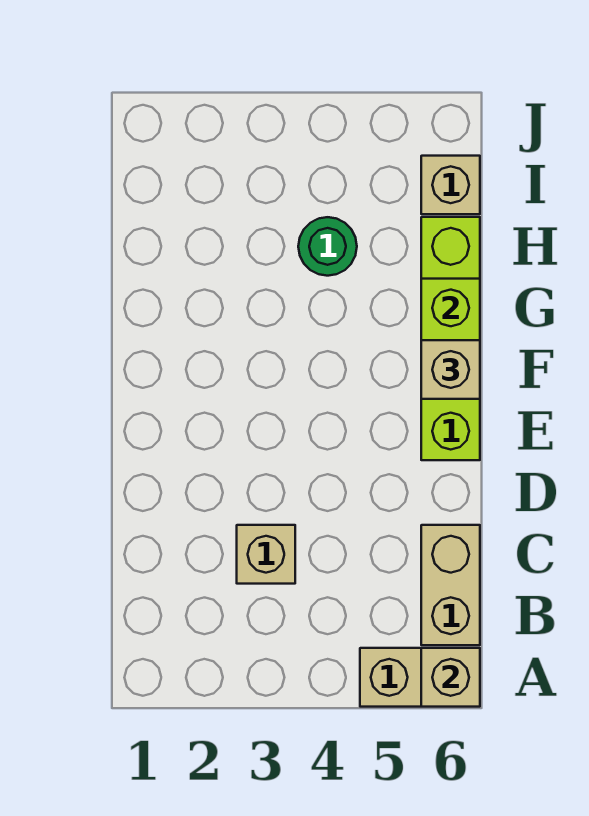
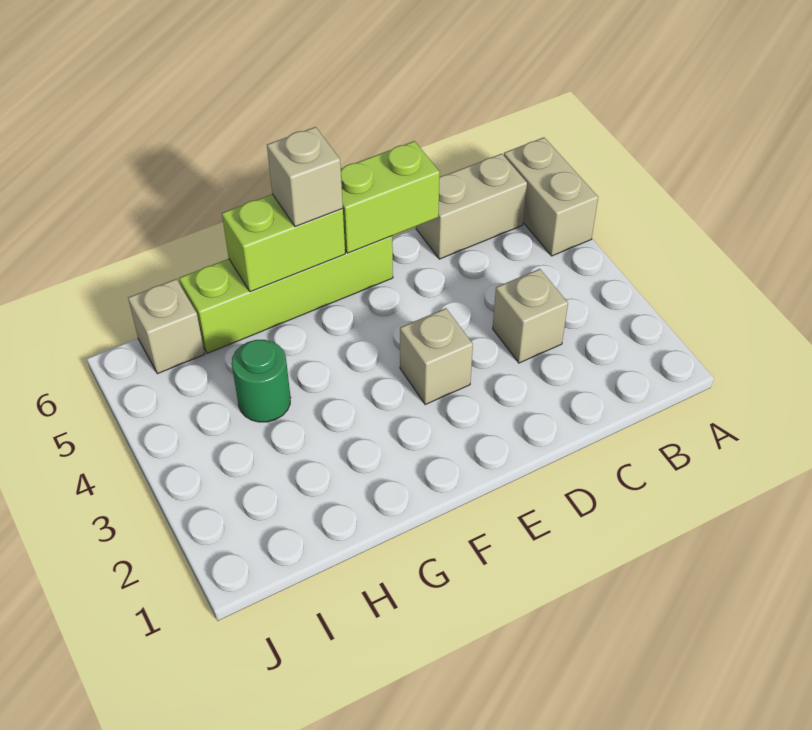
tan brick A6 level 2 -> tan brick E3 level 1
none -> lime brick D6:E6 level 2

